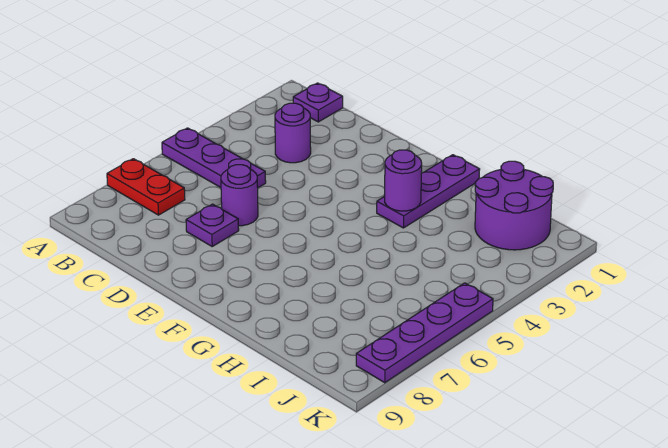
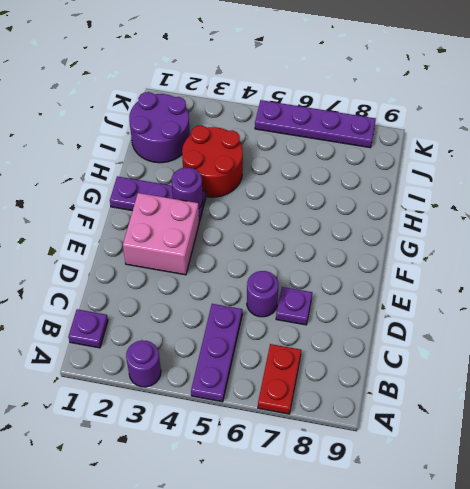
purple round brick C3 level 1 -> purple round brick A3 level 1
none -> pink brick E2:F3 level 1
none -> red round brick H3:I4 level 1

